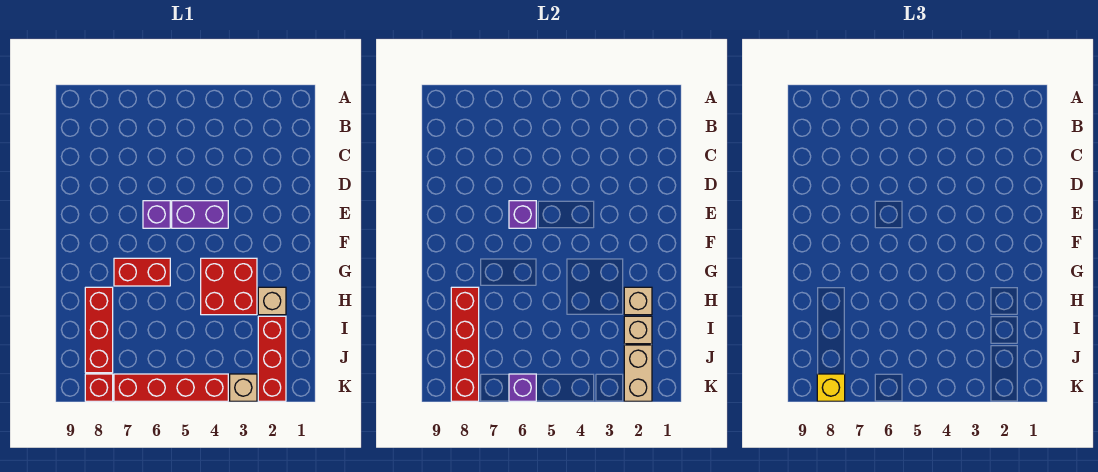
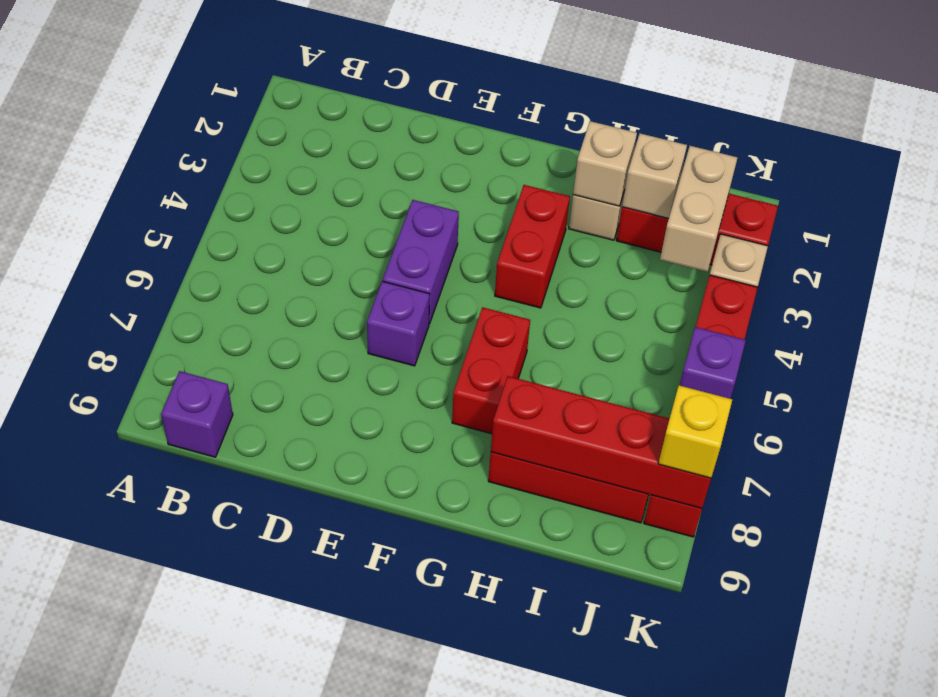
purple brick E6 level 2 -> purple brick B9 level 1
red brick G3:H4 level 1 -> red brick G3:G4 level 1
tan brick J2:K2 level 2 -> tan brick J2:J3 level 2

